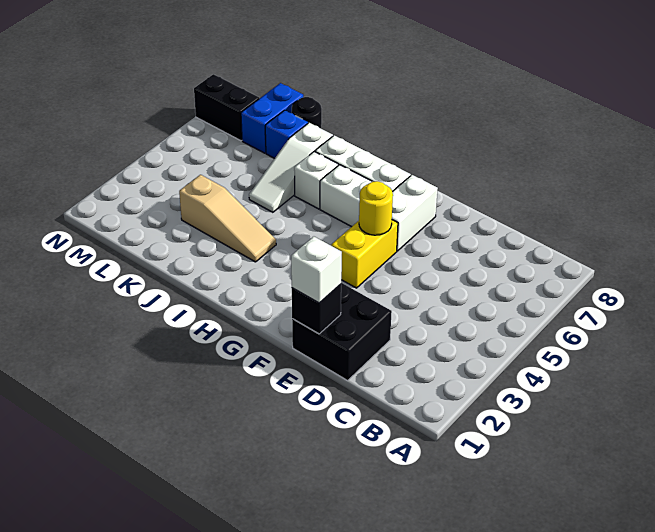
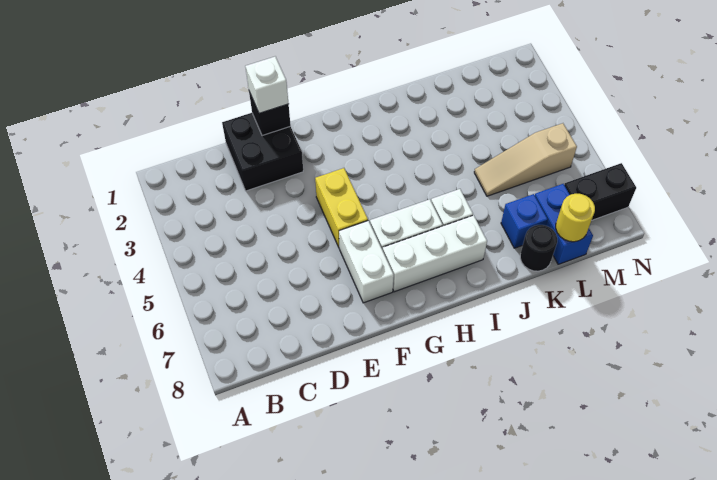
yellow round brick F5 level 2 -> yellow round brick L8 level 2
tan slope I3:K3 level 1 top K -> tan slope K5:M5 level 1 top M
white slope J5:J7 level 1 top 7 -> none

